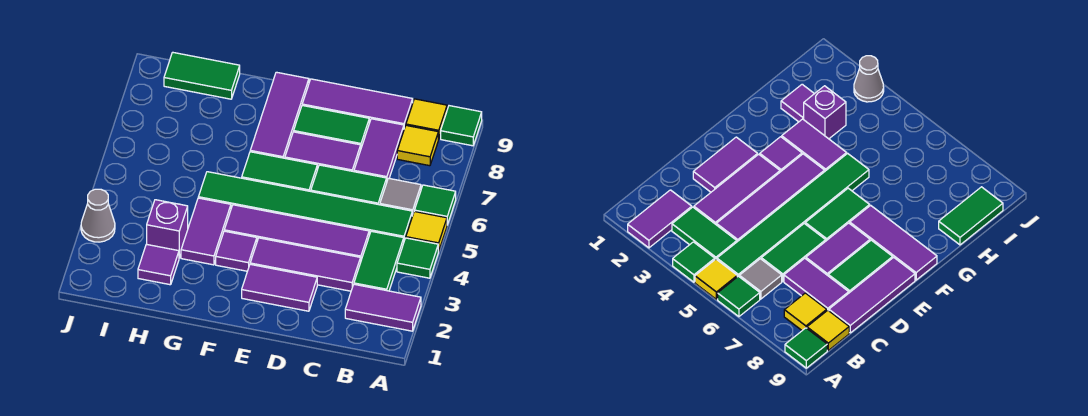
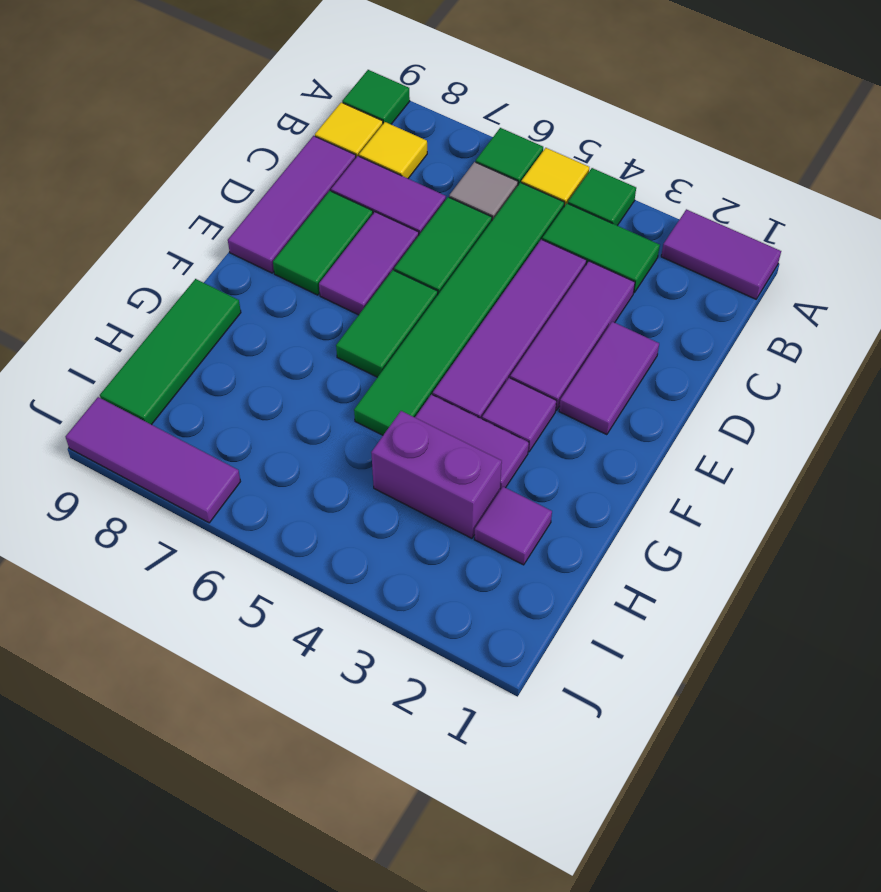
purple tile A2:B2 level 1 -> purple tile A1:A2 level 1
purple tile F7:F9 level 1 -> purple tile J7:J9 level 1
purple brick H3 level 1 -> purple brick H3:H4 level 1
green tile H9:I9 level 1 -> green tile G9:I9 level 1
grey cone J3 level 1 -> none

